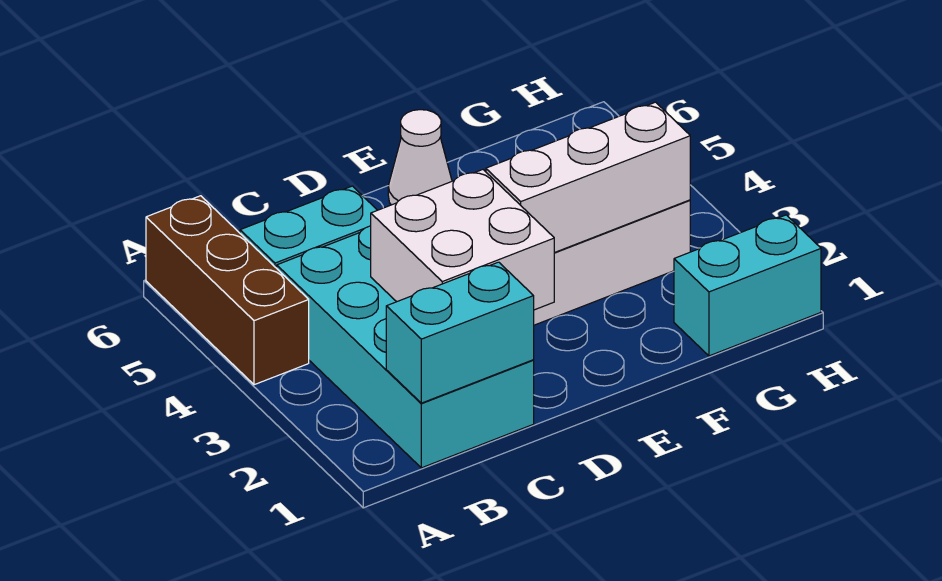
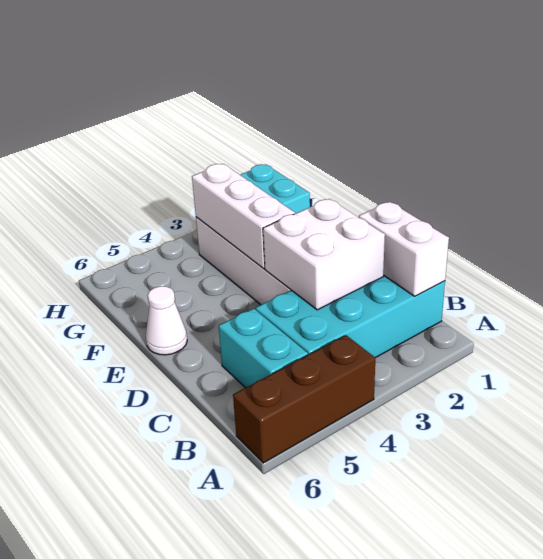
cyan brick B1:C1 level 2 -> white brick B1:C1 level 2

